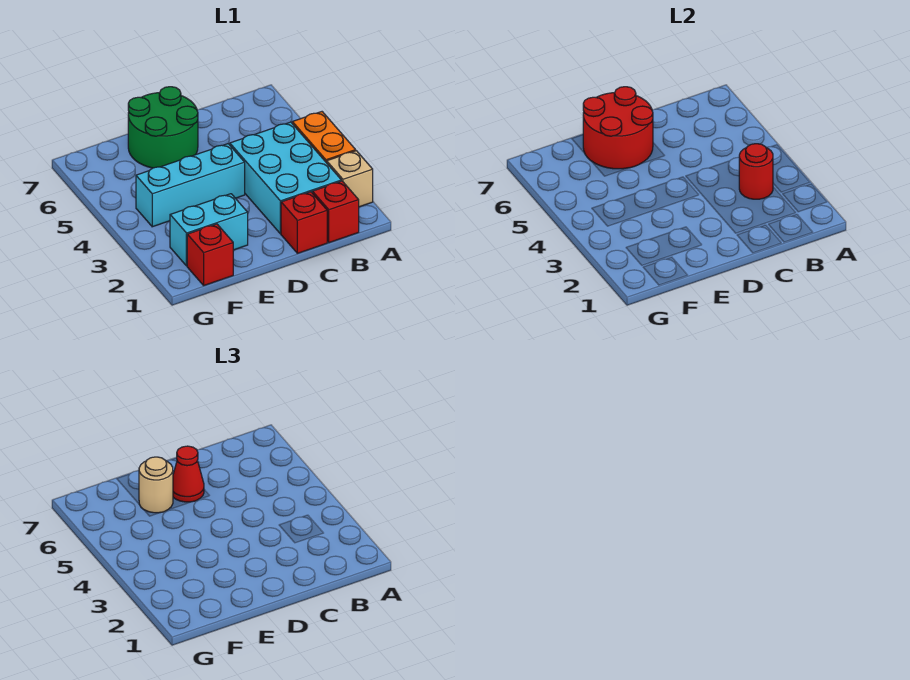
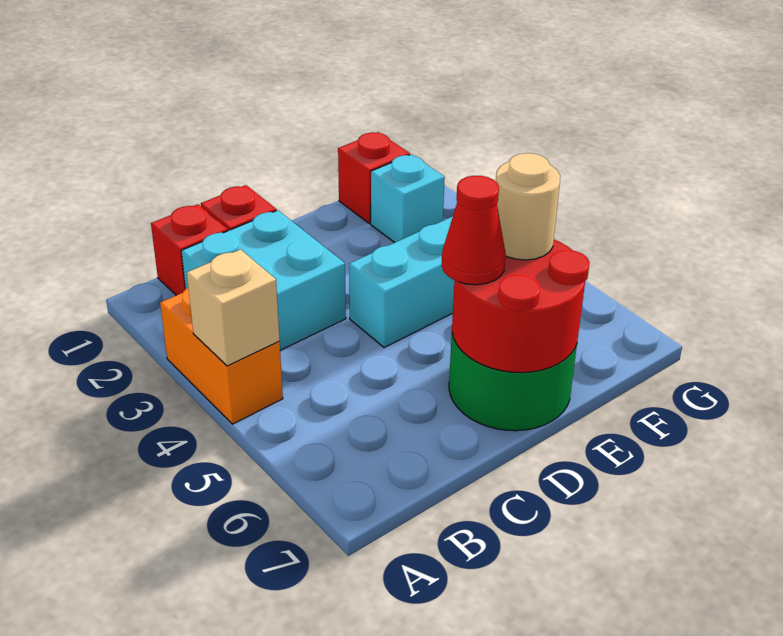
tan brick A2 level 1 -> tan brick A4 level 2
cyan brick B2:C4 level 1 -> cyan brick B2:C3 level 1
red round brick B3 level 2 -> none
cyan brick E2:F2 level 1 -> cyan brick F2 level 1

